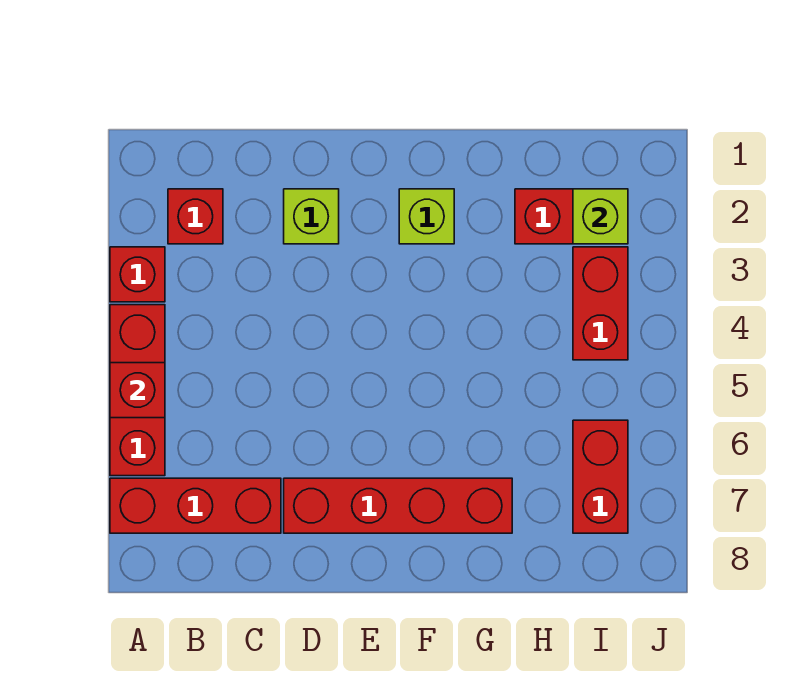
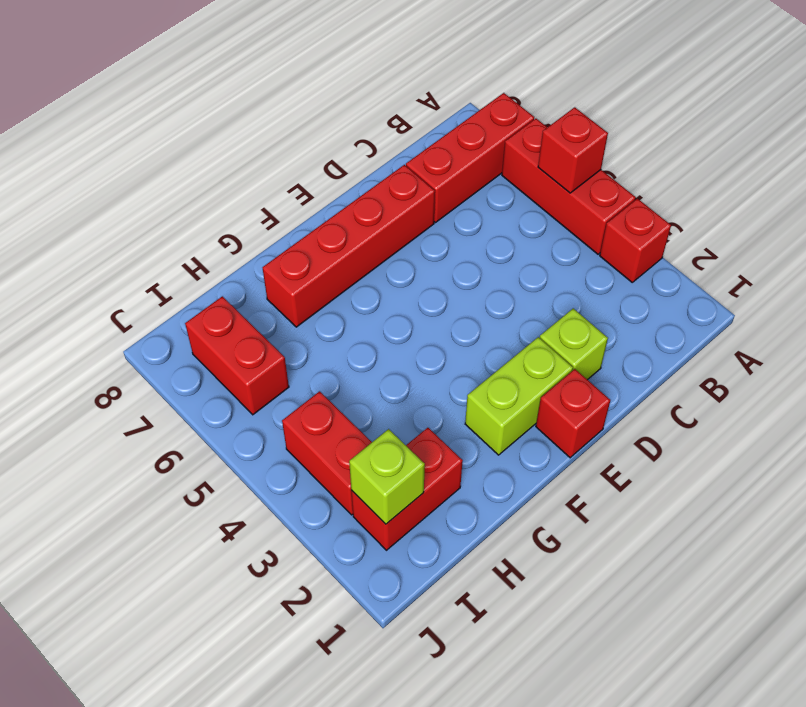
red brick B2 level 1 -> red brick E1 level 1
lime brick F2 level 1 -> lime brick E2:F2 level 1

